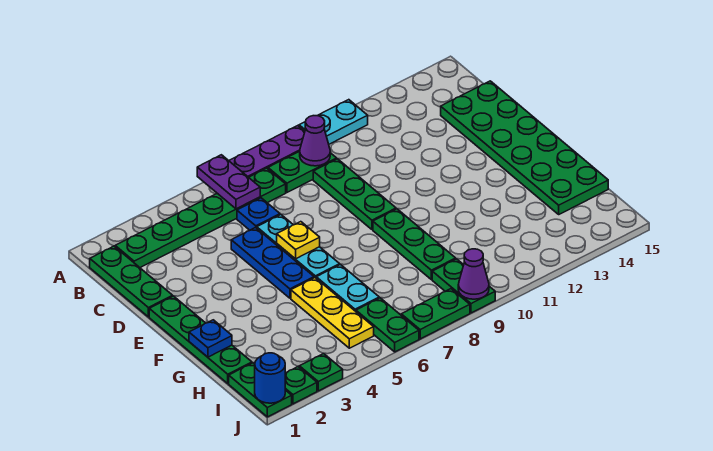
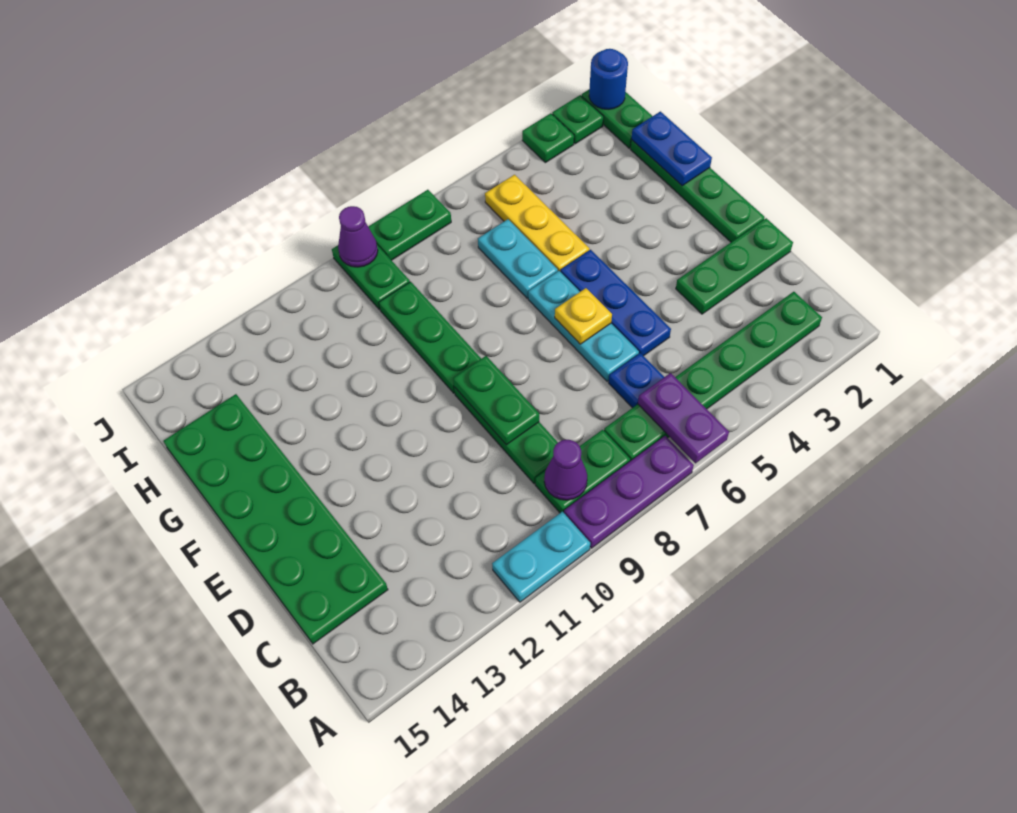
green plate B1:D1 level 1 -> green plate D1:D3 level 1
blue plate G1 level 2 -> blue plate G1:H1 level 2
green plate I6:J6 level 1 -> green plate D9:E9 level 2

